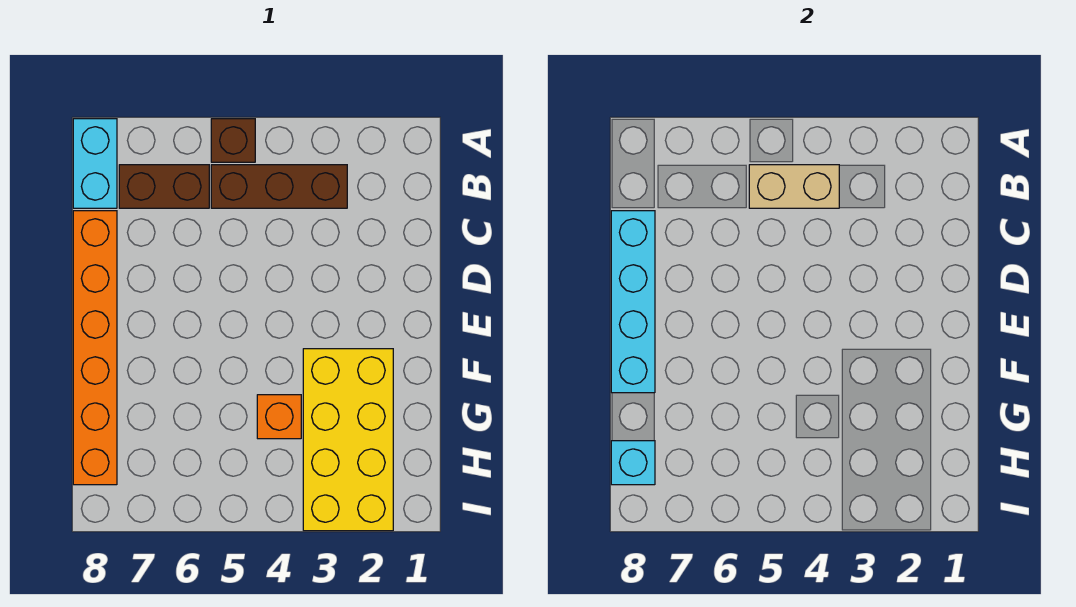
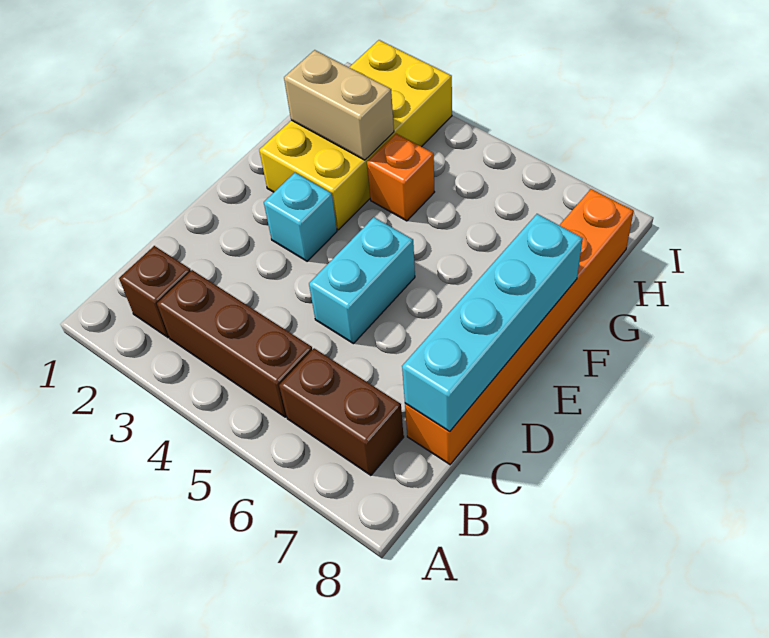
brown brick A5 level 1 -> brown brick B2 level 1
cyan brick A8:B8 level 1 -> cyan brick D5:E5 level 1
tan brick B4:B5 level 2 -> tan brick G2:G3 level 2
cyan brick H8 level 2 -> cyan brick E3 level 1

